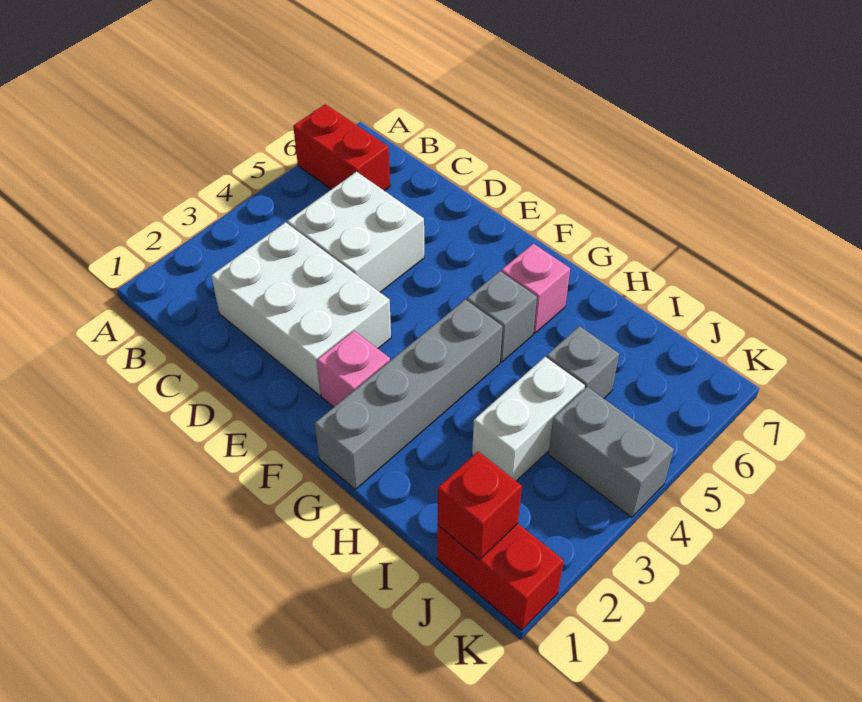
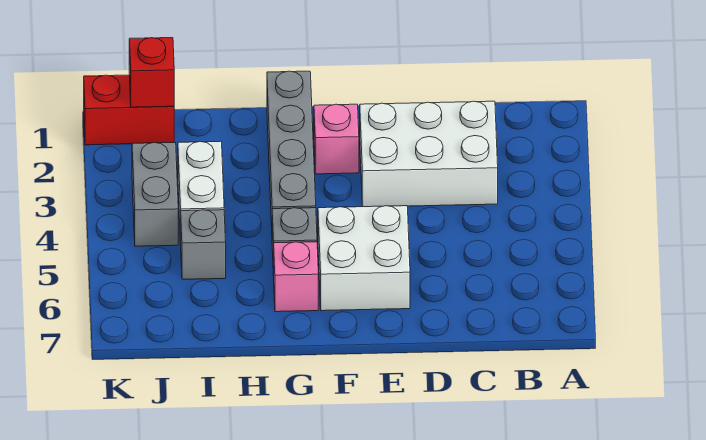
red brick A6:B6 level 1 -> none
white brick C4:D5 level 1 -> white brick E5:F6 level 1
grey brick J4:K4 level 1 -> grey brick J3:J4 level 1

